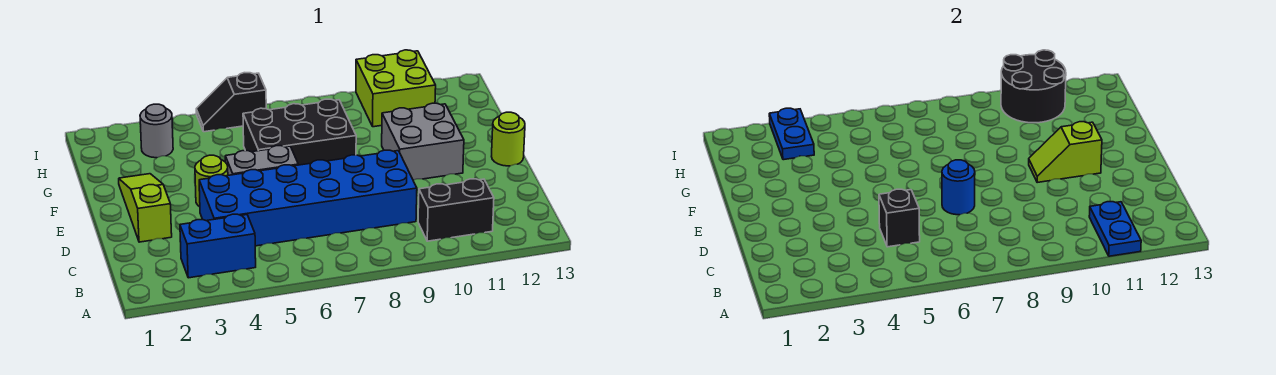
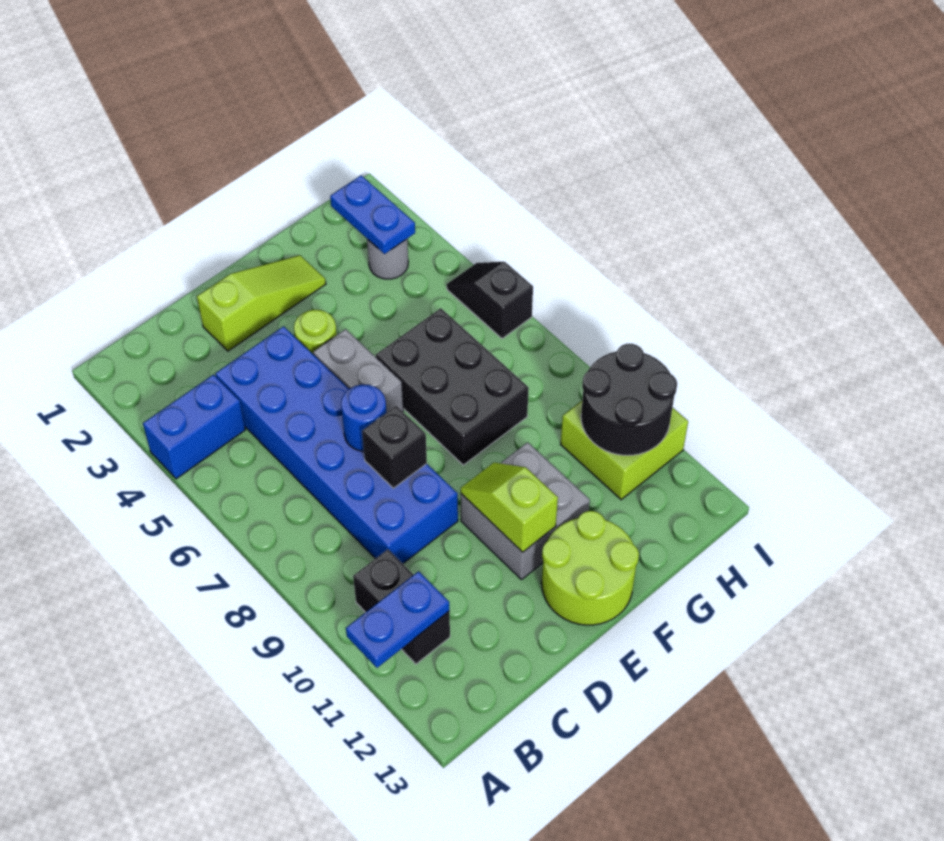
blue brick B3:B4 level 1 -> blue brick A4:B4 level 1
black brick C5 level 2 -> black brick D8 level 2
lime round brick E13 level 1 -> lime round brick E12:F13 level 1
blue plate H3:I3 level 2 -> blue plate H2:H3 level 2

